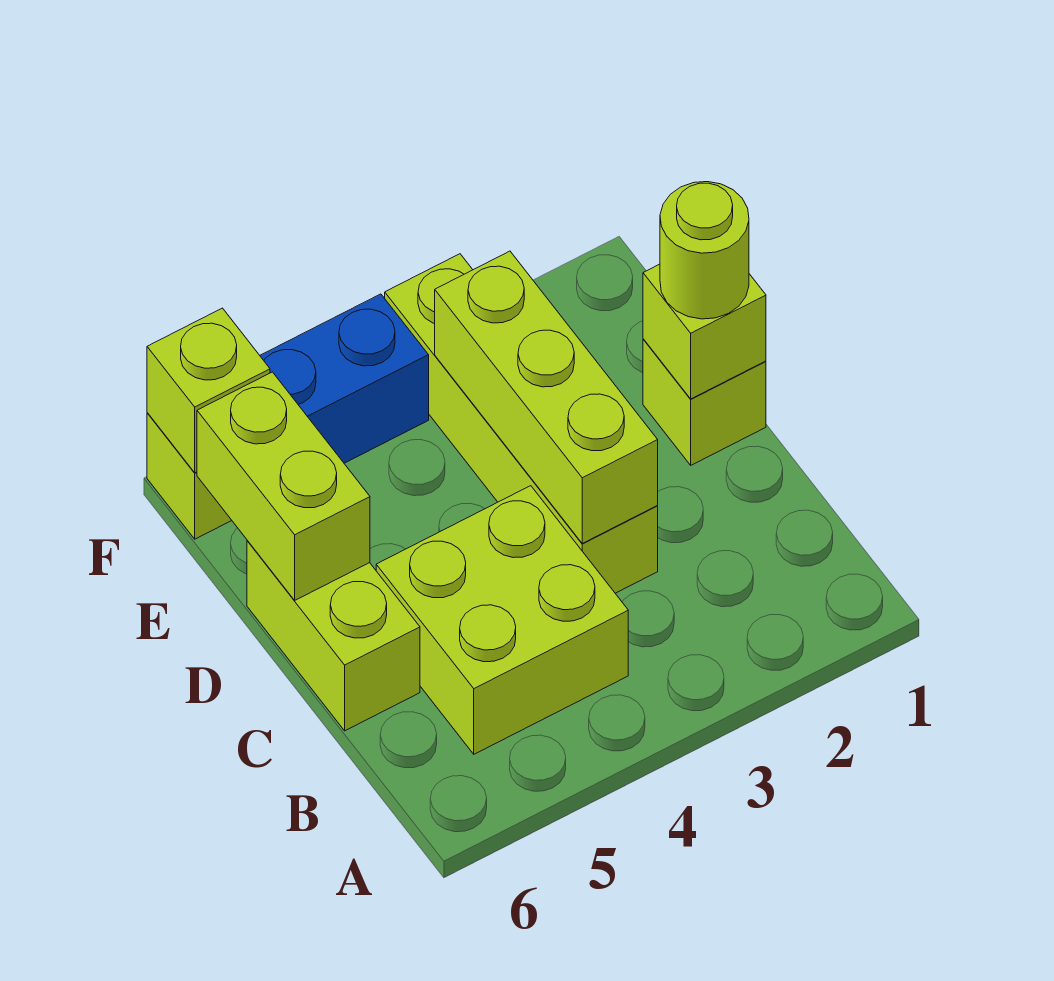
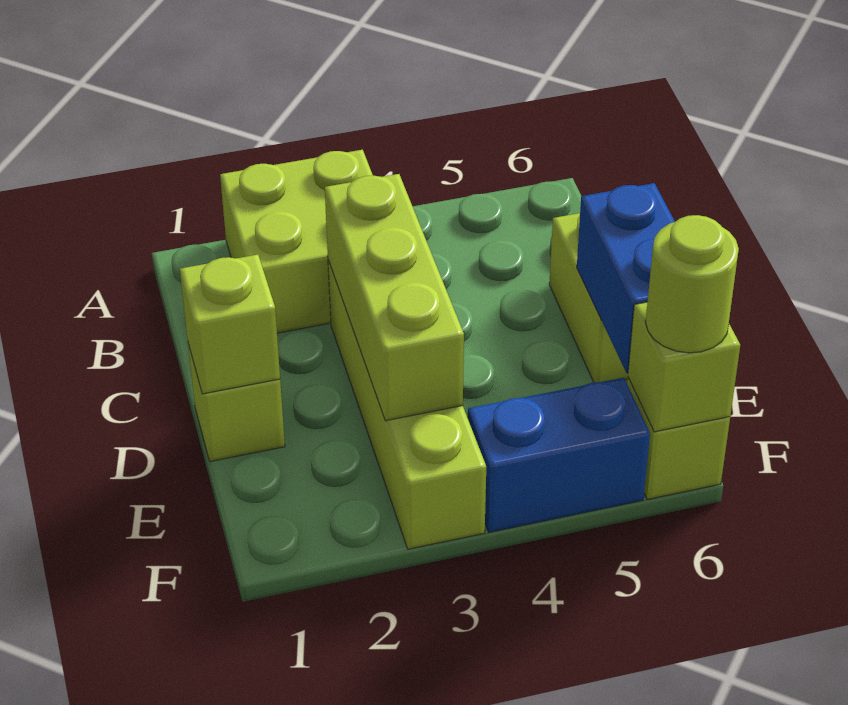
lime brick B4:C5 level 1 -> lime brick A2:B3 level 1
lime round brick D1 level 3 -> lime round brick F6 level 3
lime brick D6:E6 level 2 -> blue brick D6:E6 level 2

